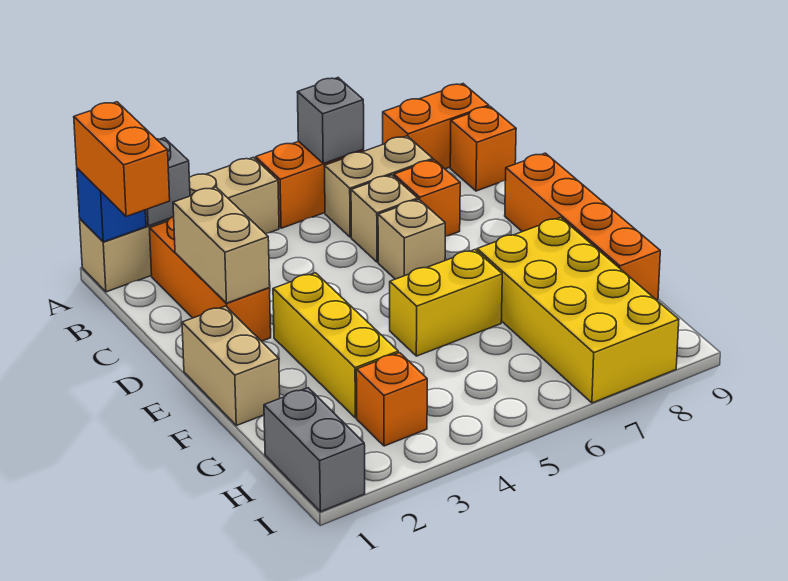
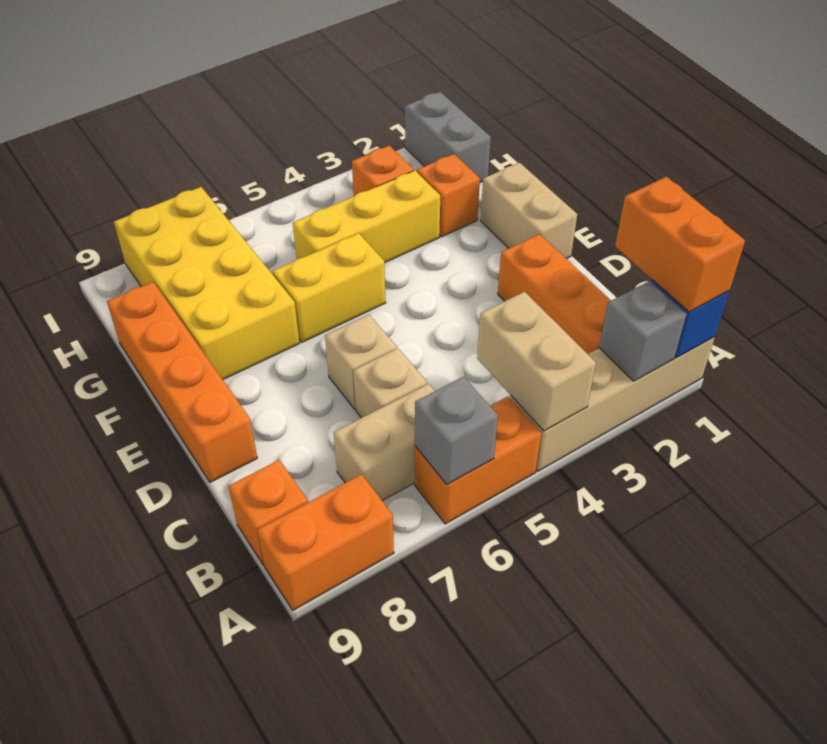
tan brick C2:D2 level 2 -> tan brick A4:B4 level 2
orange brick C7 level 1 -> orange brick G2 level 1
yellow brick E3:G3 level 1 -> yellow brick G3:G5 level 1

